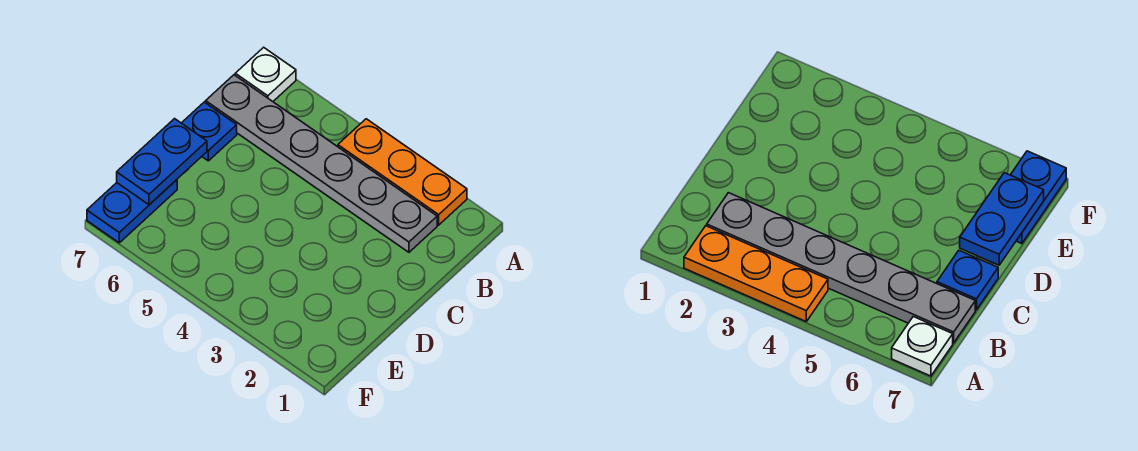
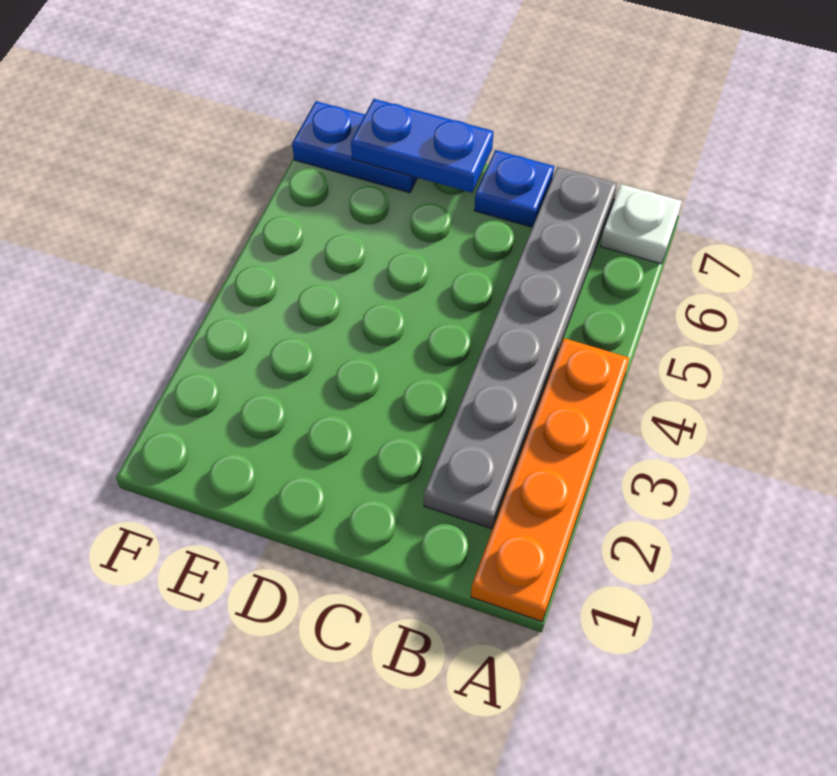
orange plate A2:A4 level 1 -> orange plate A1:A4 level 1

